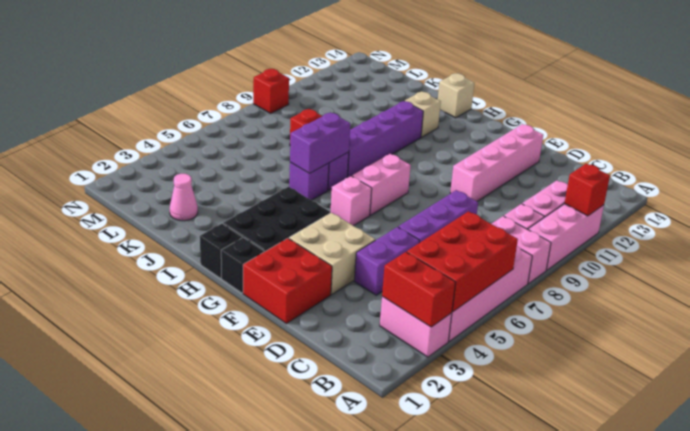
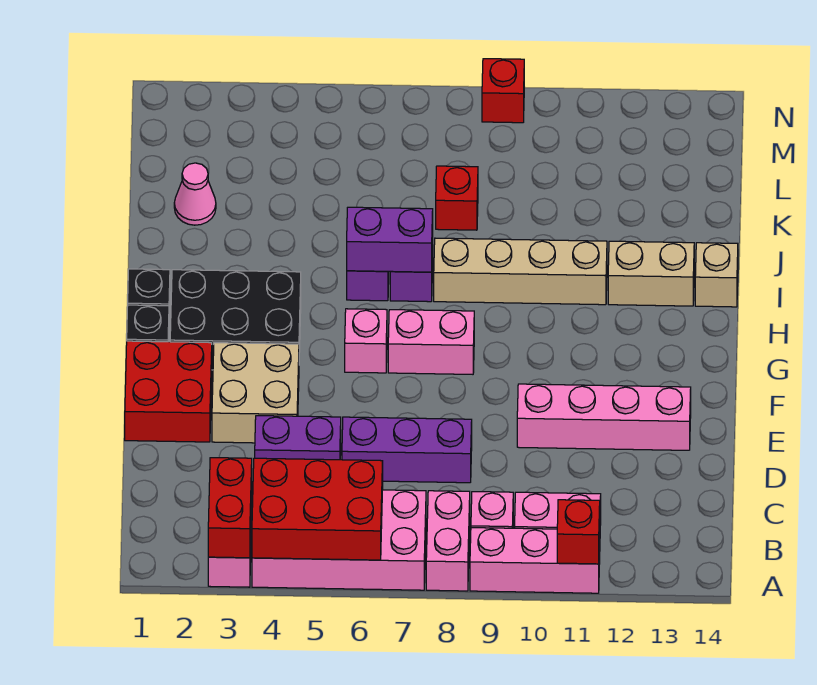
purple brick I8:I11 level 1 -> tan brick I8:I11 level 1
tan brick I12 level 1 -> tan brick I12:I13 level 1

